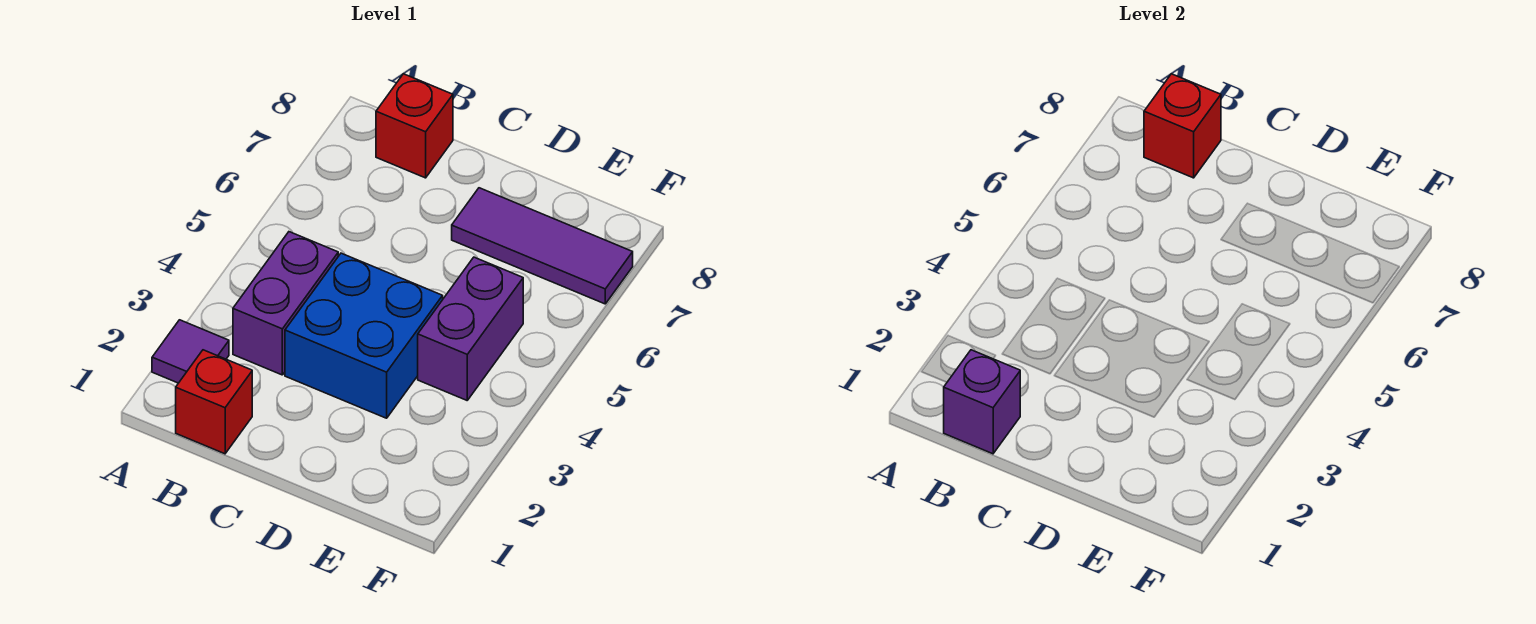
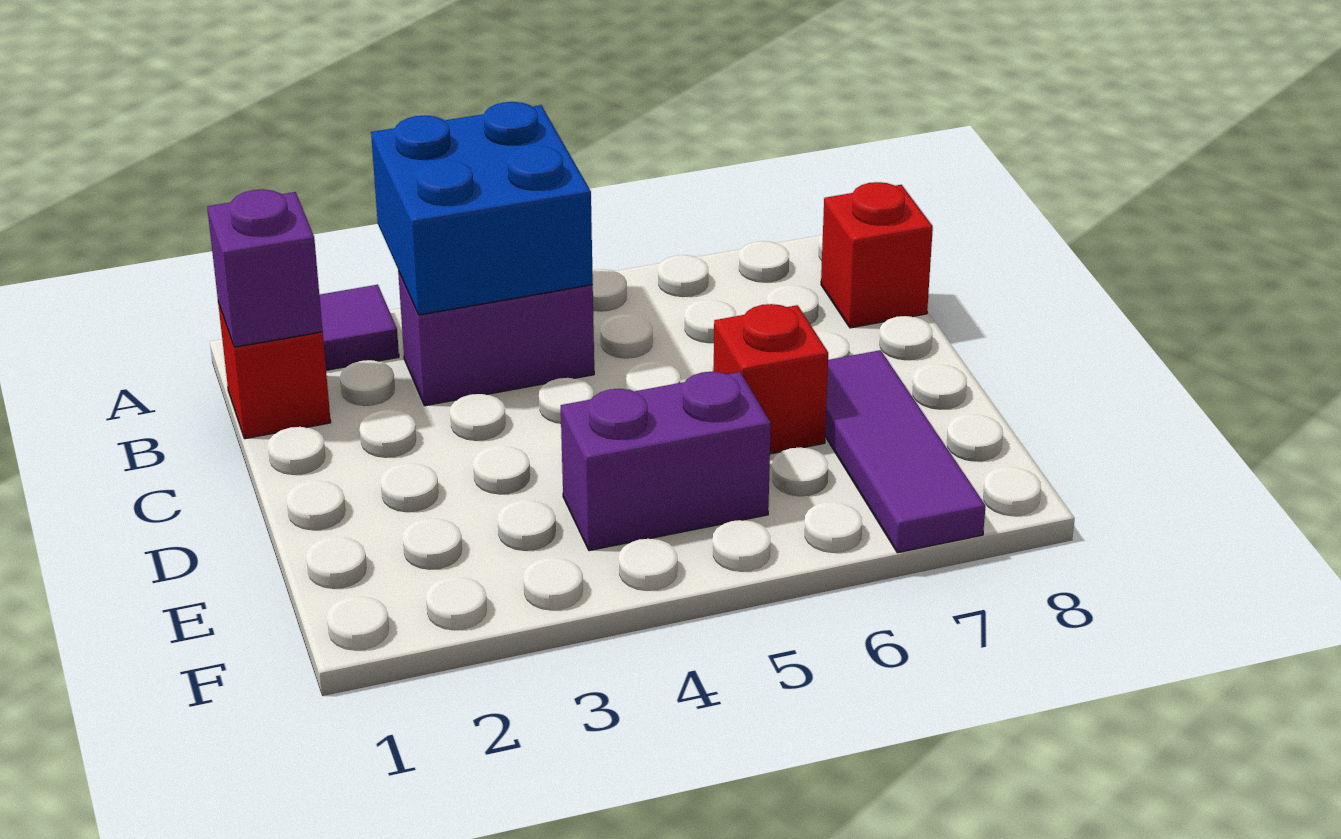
red brick B8 level 2 -> red brick D6 level 1
blue brick C3:D4 level 1 -> blue brick A3:B4 level 2

